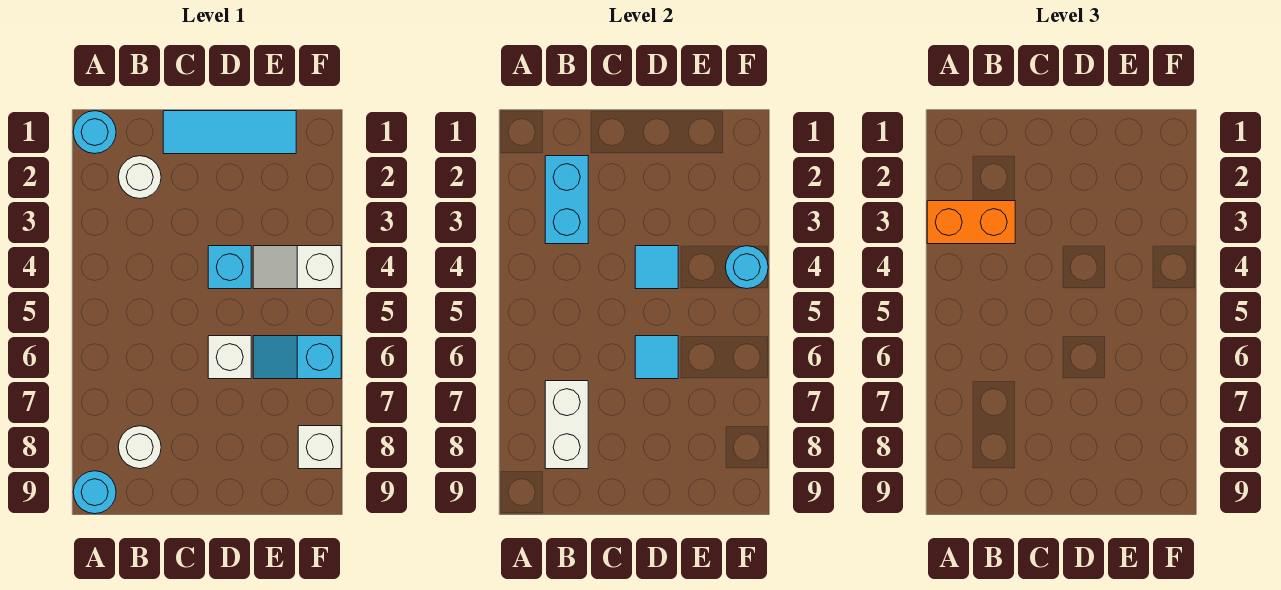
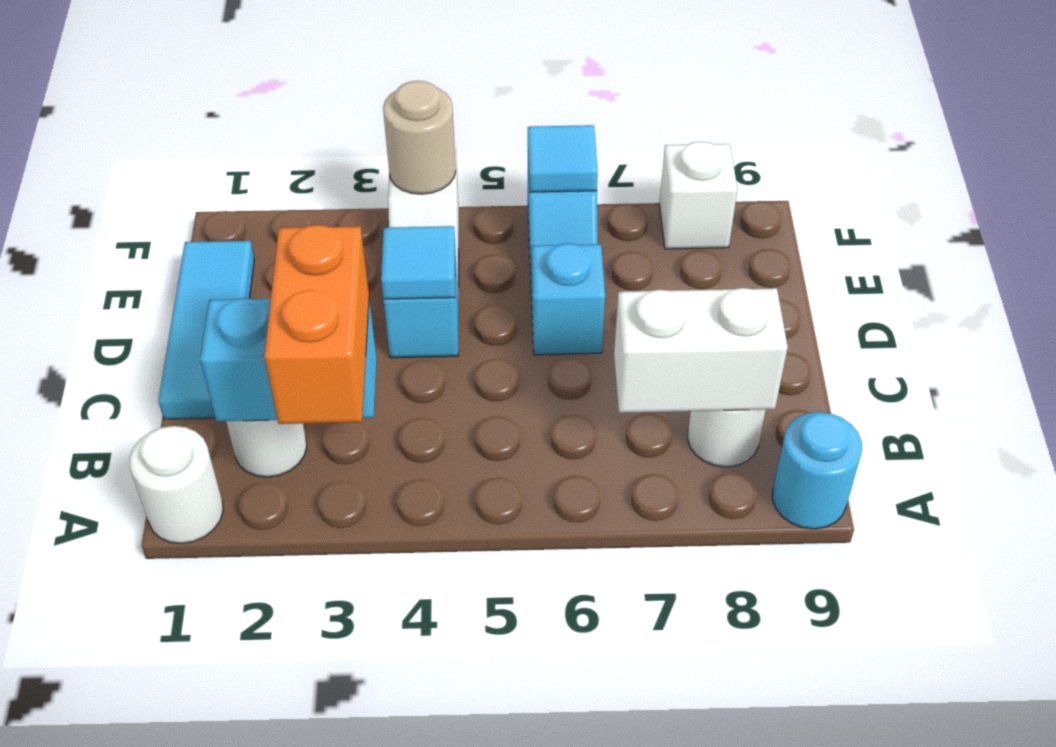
cyan round brick A1 level 1 -> white round brick A1 level 1
white brick D6 level 1 -> cyan brick D6 level 1
cyan tile D6 level 2 -> cyan tile F6 level 2
cyan round brick F4 level 2 -> tan round brick F4 level 2

